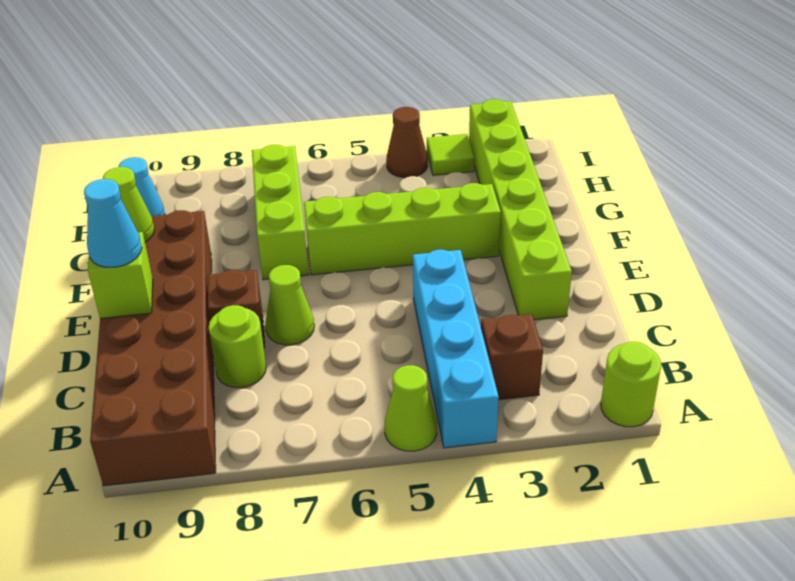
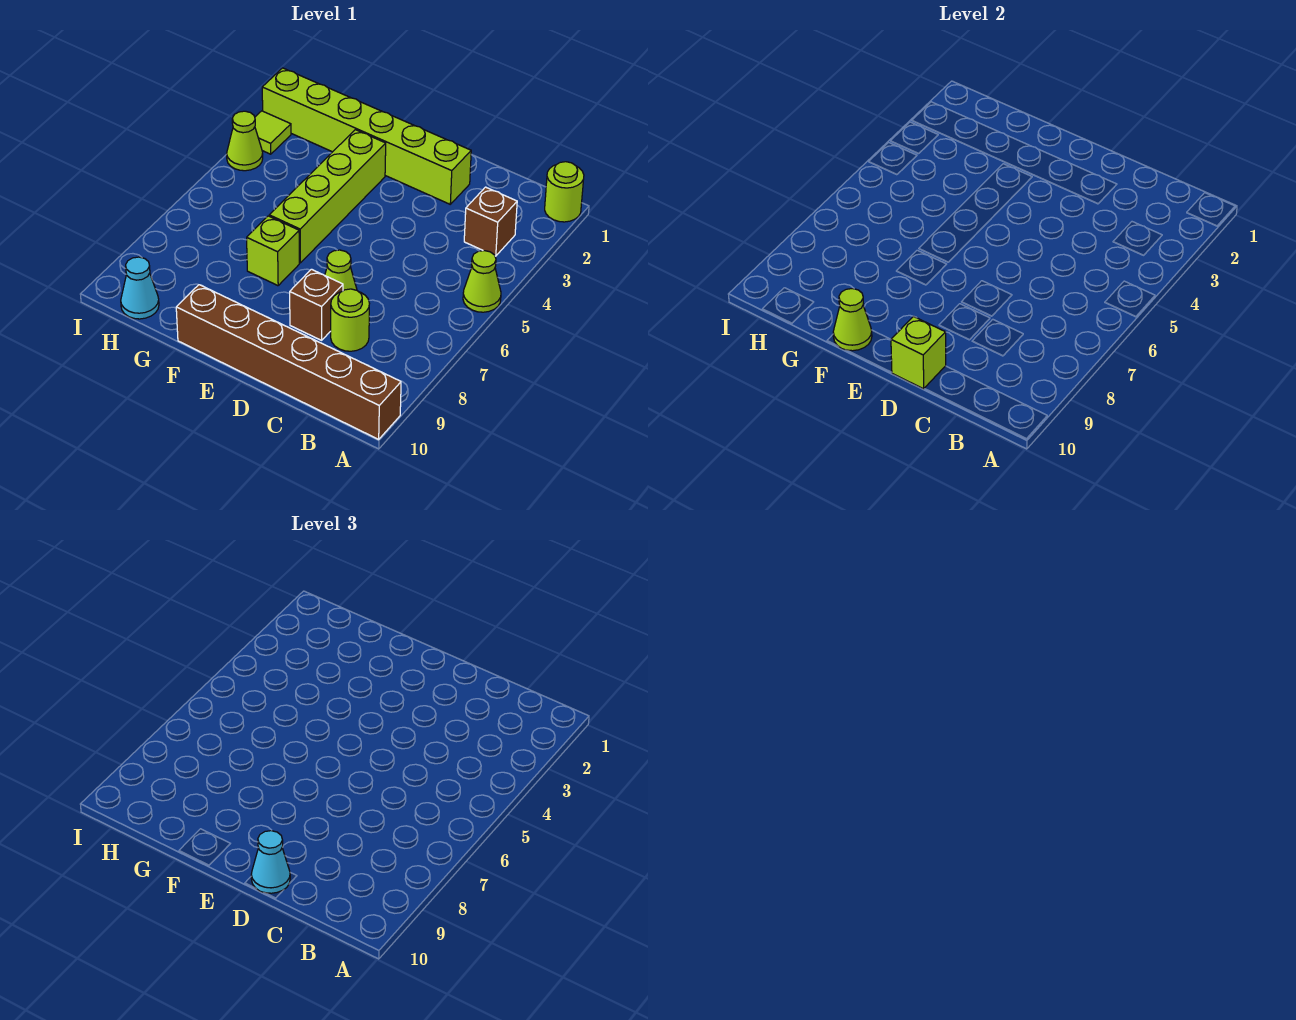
cyan brick A4:D4 level 1 -> none
brown brick A9:F10 level 1 -> brown brick A10:F10 level 1
lime brick F7:H7 level 1 -> lime brick F7 level 1
brown cone I4 level 1 -> lime cone I4 level 1

